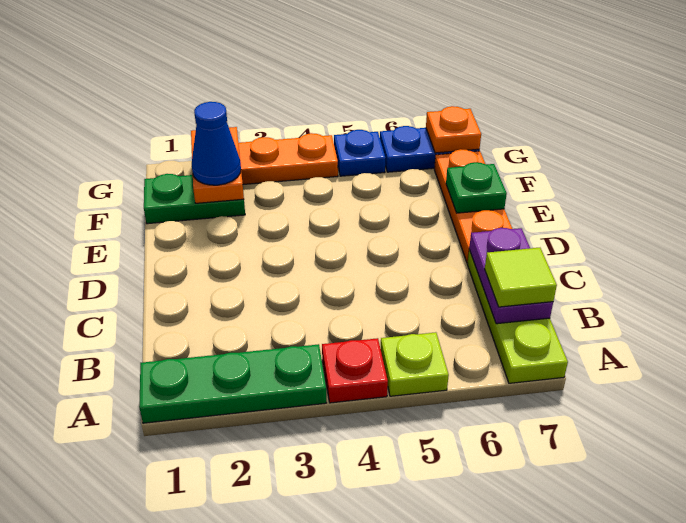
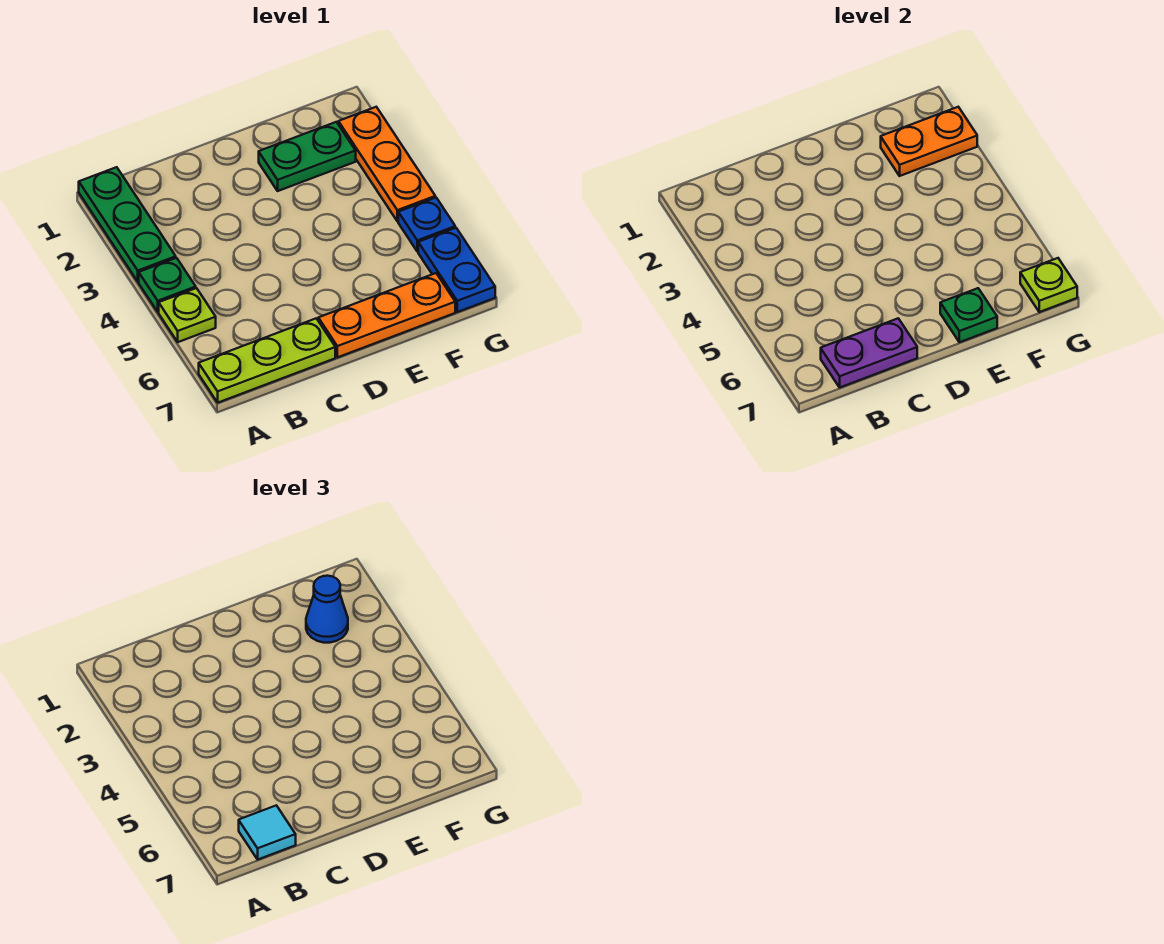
red plate A4 level 1 -> green plate A4 level 1
lime tile B7 level 3 -> cyan tile B7 level 3
green plate F1:F2 level 1 -> green plate E2:F2 level 1
orange plate G7 level 2 -> lime plate G7 level 2

